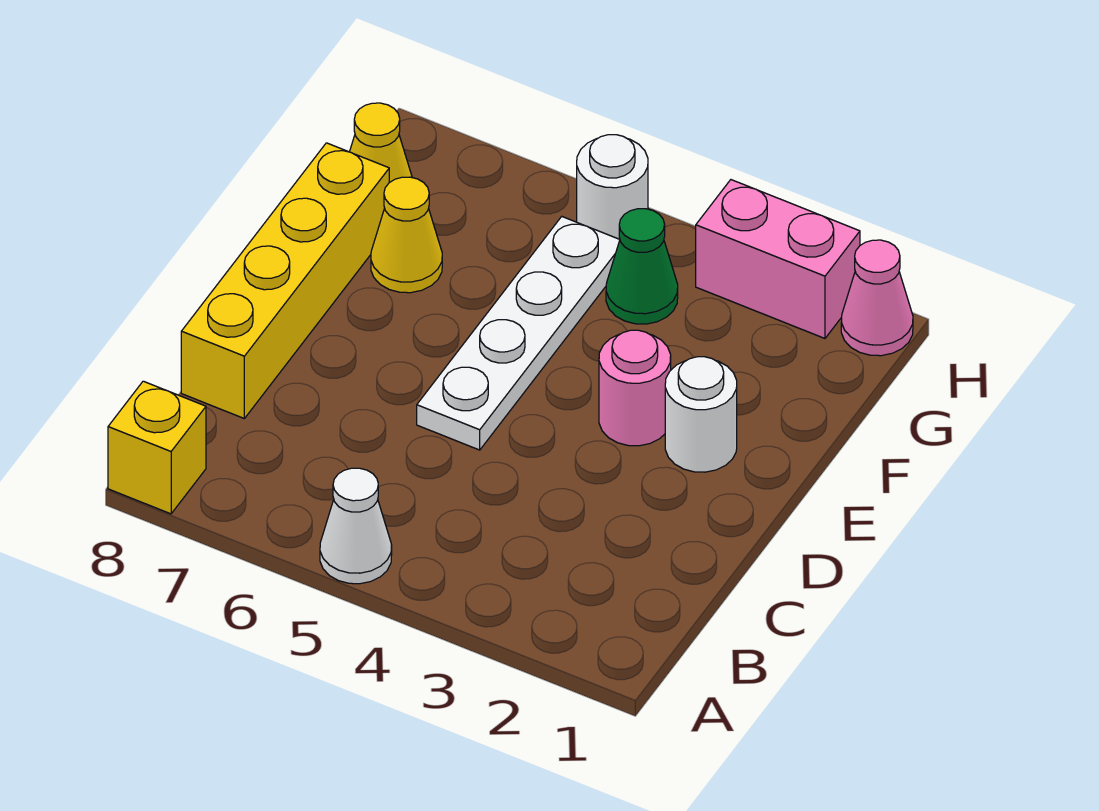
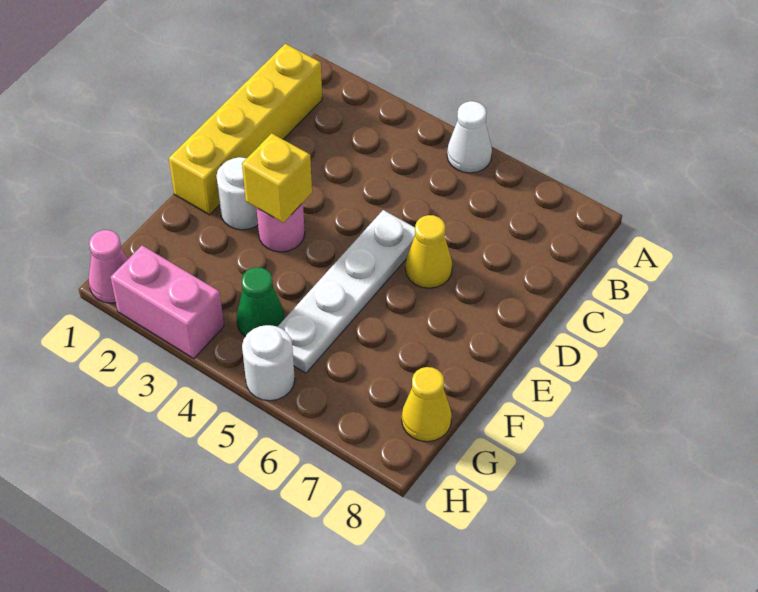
yellow brick A8 level 1 -> yellow brick E3 level 2
yellow brick C8:F8 level 1 -> yellow brick B1:E1 level 1
yellow cone F7 level 1 -> yellow cone D6 level 1

